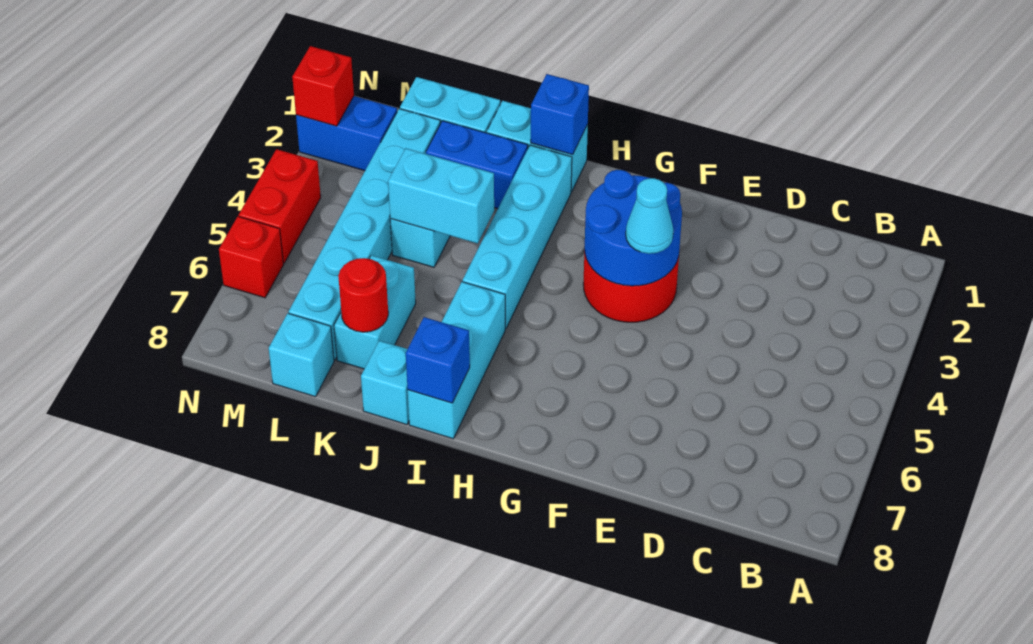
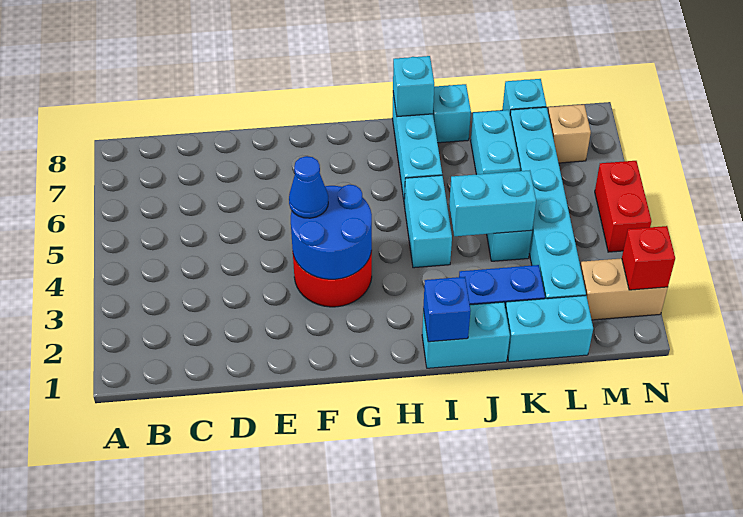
cyan cone F4 level 3 -> blue cone F4 level 3
cyan brick I2:I5 level 1 -> cyan brick I4:I5 level 1
blue brick I8 level 2 -> cyan brick I8 level 2
red round brick K7 level 2 -> none
blue brick M2:N2 level 1 -> tan brick M2:N2 level 1
none -> tan brick M7 level 1
red brick N6 level 1 -> none

